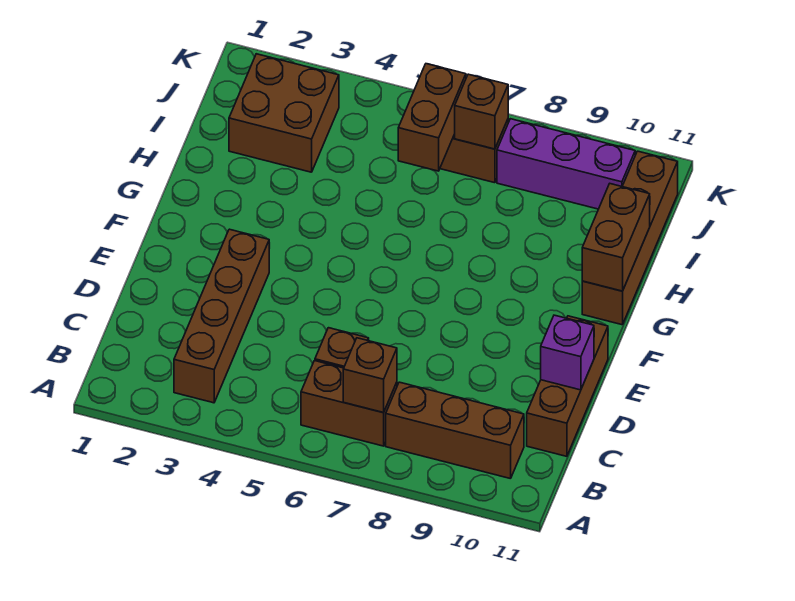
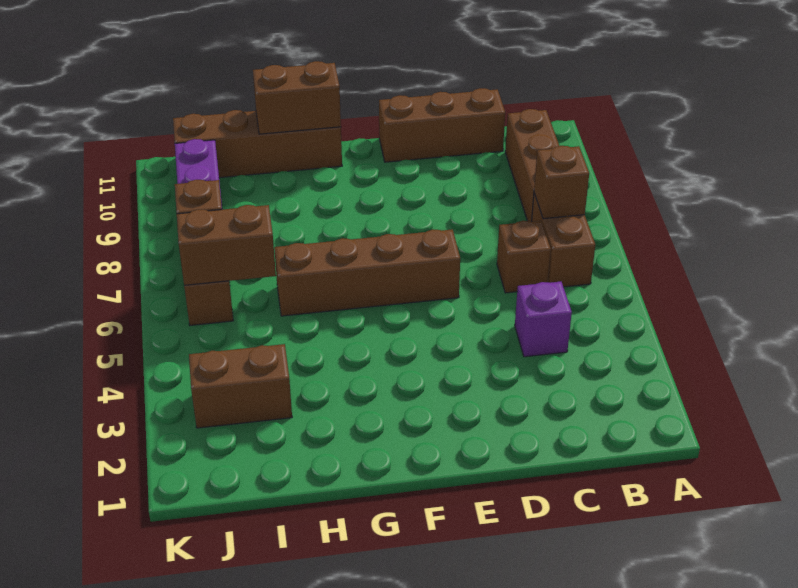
brown brick B3:E3 level 1 -> brown brick E6:H6 level 1
purple brick D11 level 2 -> purple brick C4 level 1
brown brick I2:J3 level 1 -> brown brick I3:J3 level 1

